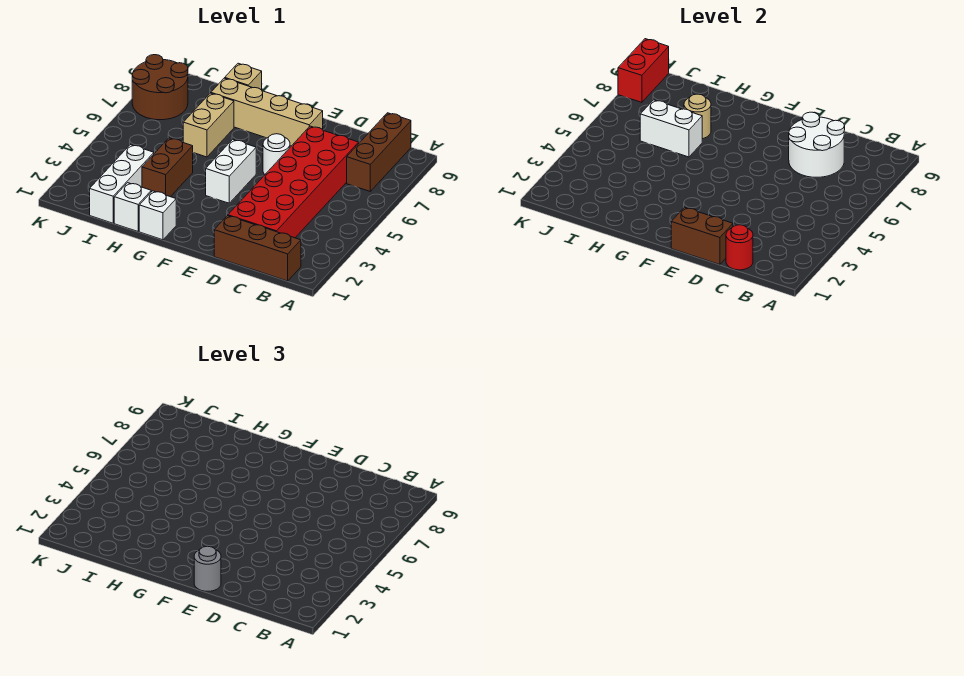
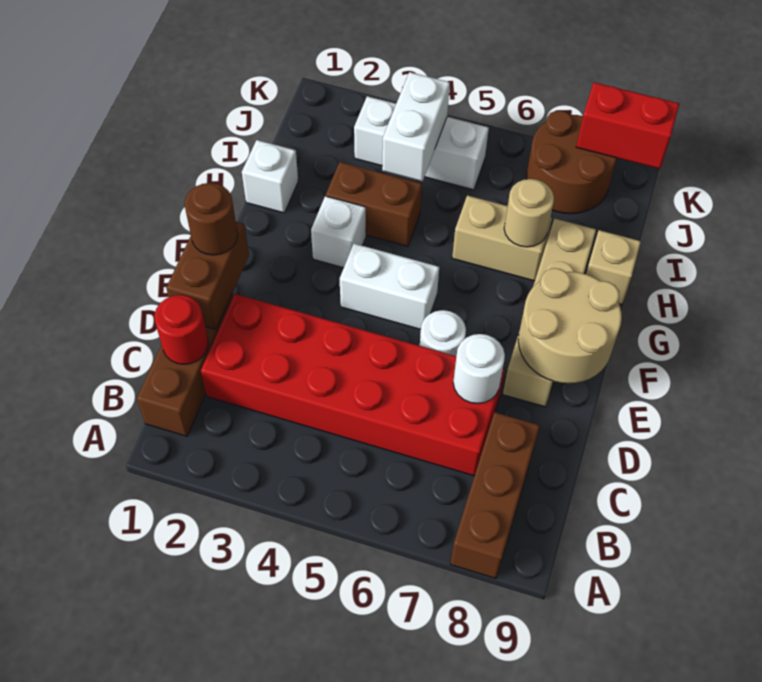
brown brick B7:B9 level 1 -> brown brick A8:C8 level 1
white round brick C7:D8 level 2 -> white round brick D7 level 2
grey round brick E1 level 3 -> brown round brick E1 level 3
none -> tan round brick E8:F9 level 2
white brick G1 level 1 -> white brick G3 level 1
white brick H6:I6 level 2 -> white brick I4:J4 level 2
white brick I1:I3 level 1 -> white brick J3:J5 level 1

